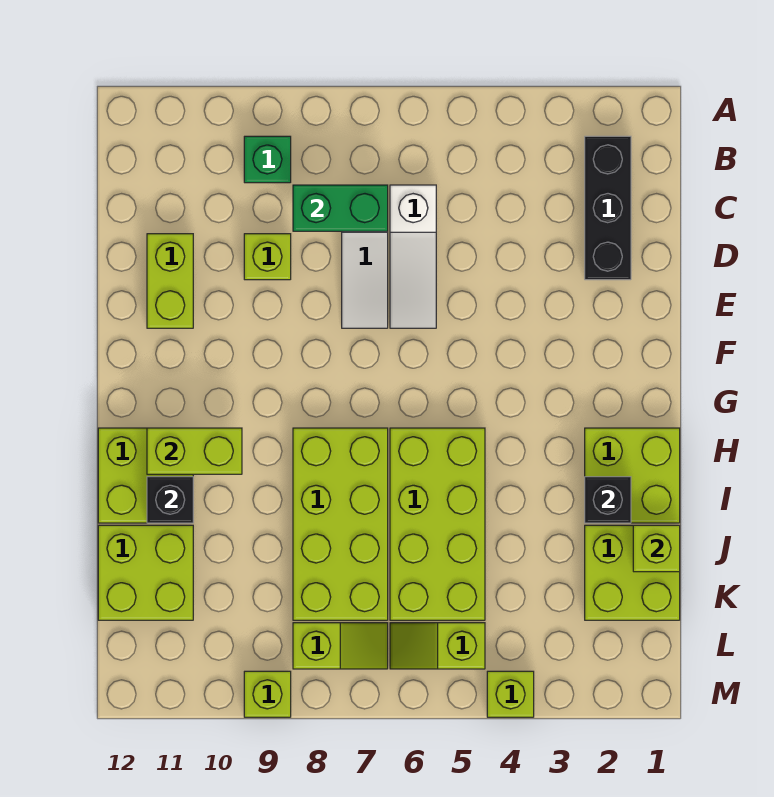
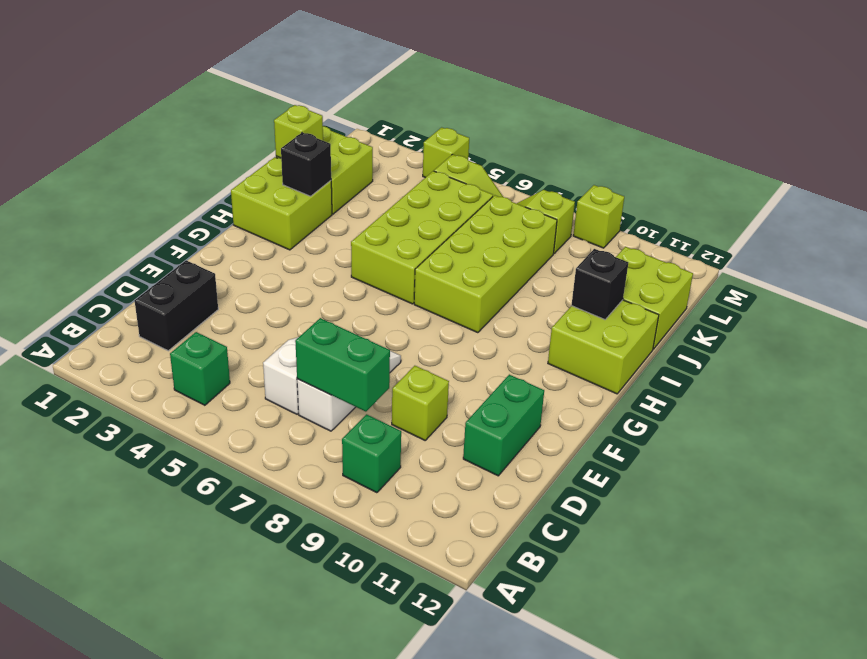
black brick B2:D2 level 1 -> black brick C2:D2 level 1
none -> green brick B4 level 1
lime brick D11:E11 level 1 -> green brick D11:E11 level 1
lime brick H10:H11 level 2 -> none

